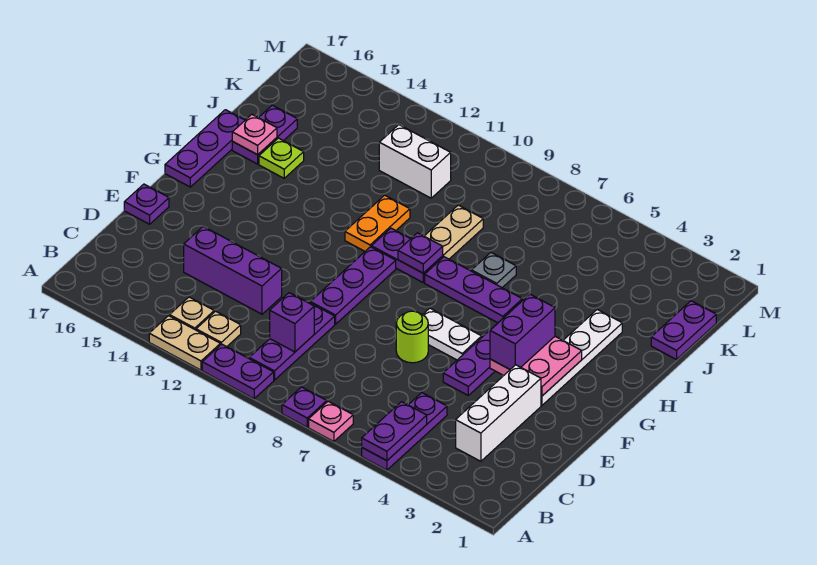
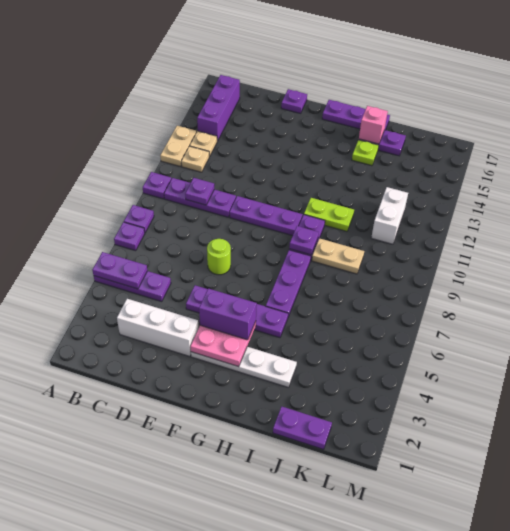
pink plate A7 level 1 -> purple plate A7 level 1
purple plate A10:A11 level 1 -> purple plate A10 level 1
purple brick C10 level 2 -> purple plate C10 level 2
purple brick D12:D14 level 1 -> purple brick B14:B16 level 1
white plate F6:F7 level 1 -> none
orange plate H11:I11 level 1 -> lime plate H11:I11 level 1
grey plate I7 level 1 -> none
pink plate I16 level 2 -> pink brick I16 level 2

